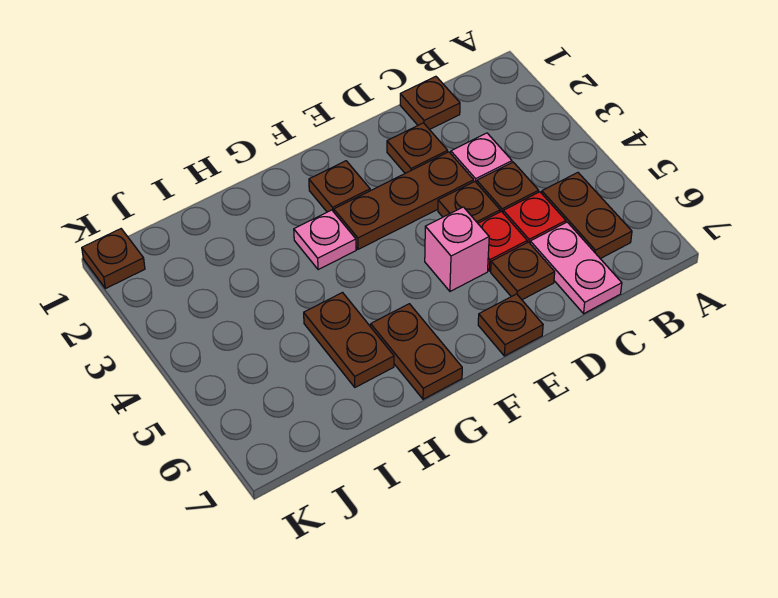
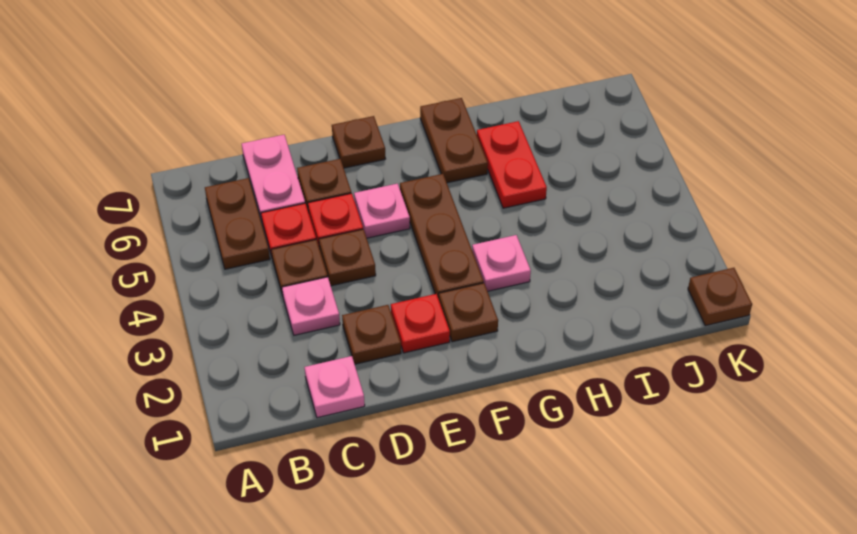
brown plate C1 level 1 -> pink plate C1 level 1
brown plate D3:F3 level 1 -> brown plate F3:F5 level 1
none -> red plate E2 level 1
pink brick E5 level 1 -> pink plate E5 level 1
brown plate H5:H6 level 1 -> red plate H5:H6 level 1

